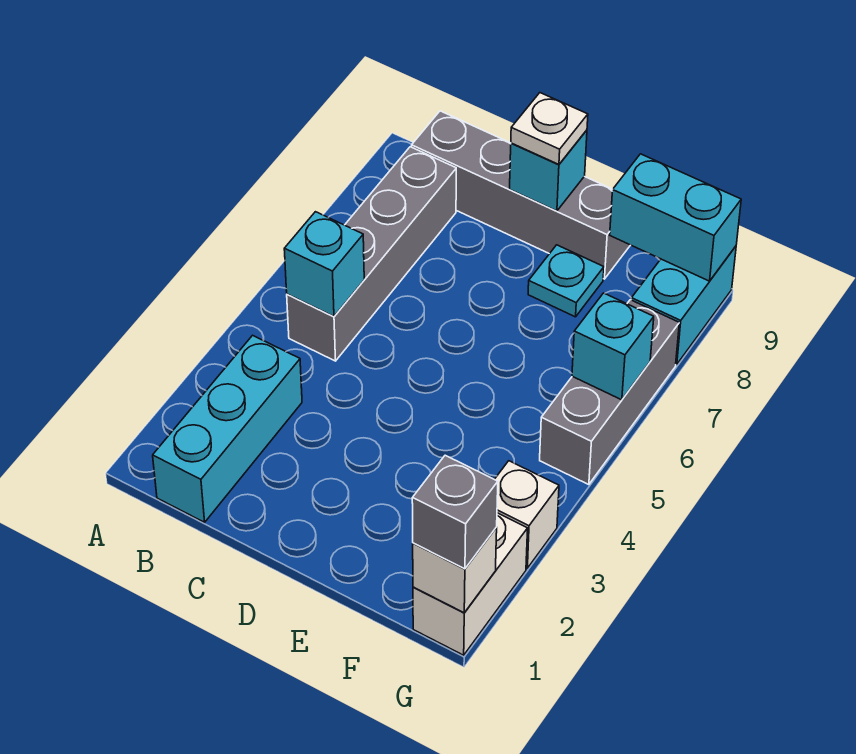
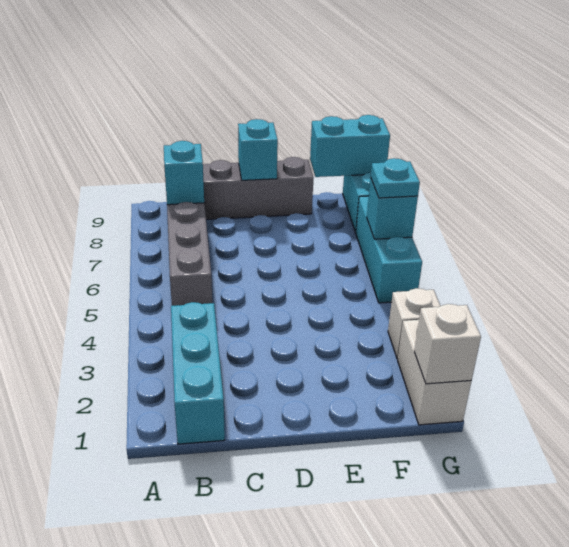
cyan brick B5 level 2 -> cyan brick B8 level 2
white plate D9 level 3 -> none
cyan plate E8 level 1 -> cyan plate G6 level 3
grey brick G1 level 3 -> none
grey brick G5:G7 level 1 -> cyan brick G5:G7 level 1

